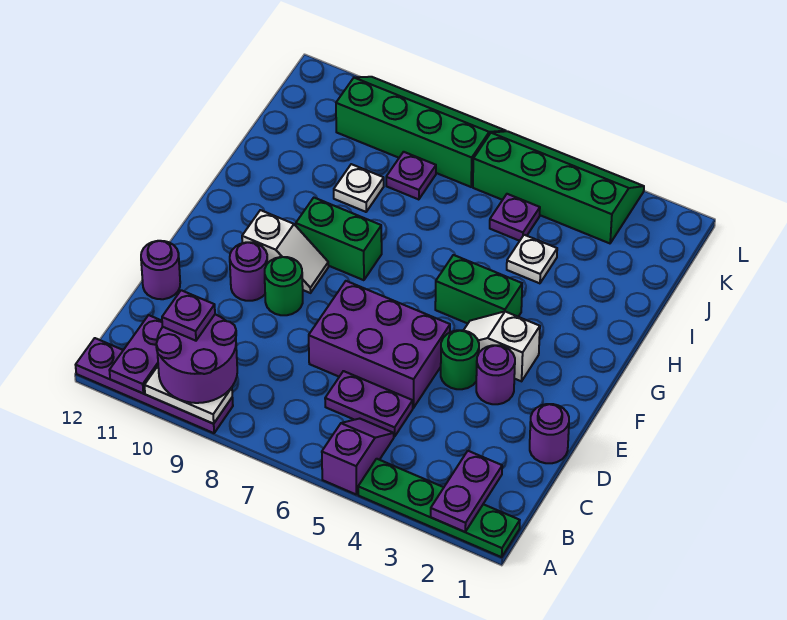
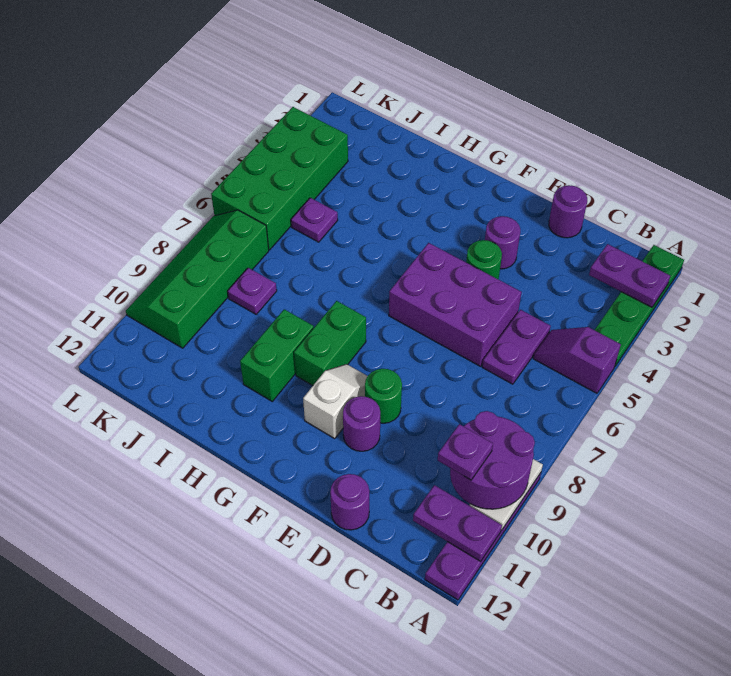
purple brick D5:E7 level 1 -> purple brick D5:F6 level 1
white slope F3:F4 level 1 top 3 -> none
green brick G4:G5 level 1 -> green brick H9:H10 level 1
white plate I4 level 1 -> none
white plate I9 level 1 -> none
green slope K3:L6 level 1 top K -> green brick K3:L6 level 1

